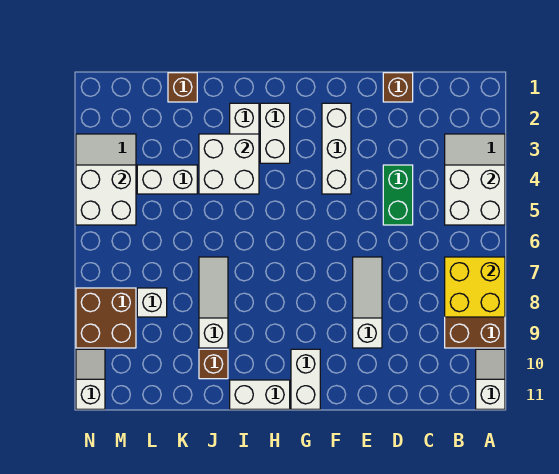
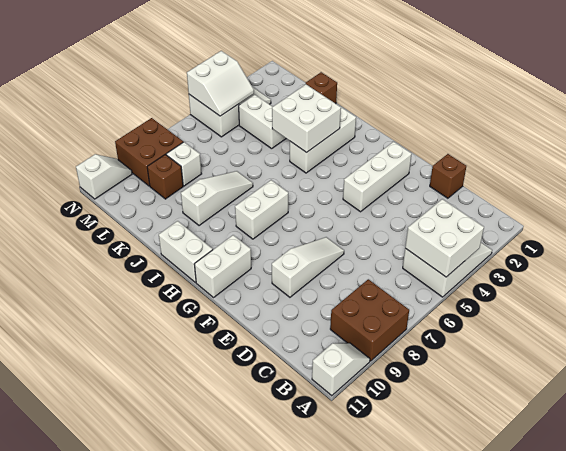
yellow brick A7:B8 level 2 -> none
green brick D4:D5 level 1 -> none
white brick H2:H3 level 1 -> white brick H7:H8 level 1
brown brick J10 level 1 -> brown brick L9 level 1
white brick M4:N5 level 2 -> white slope M4:N5 level 2 top N

